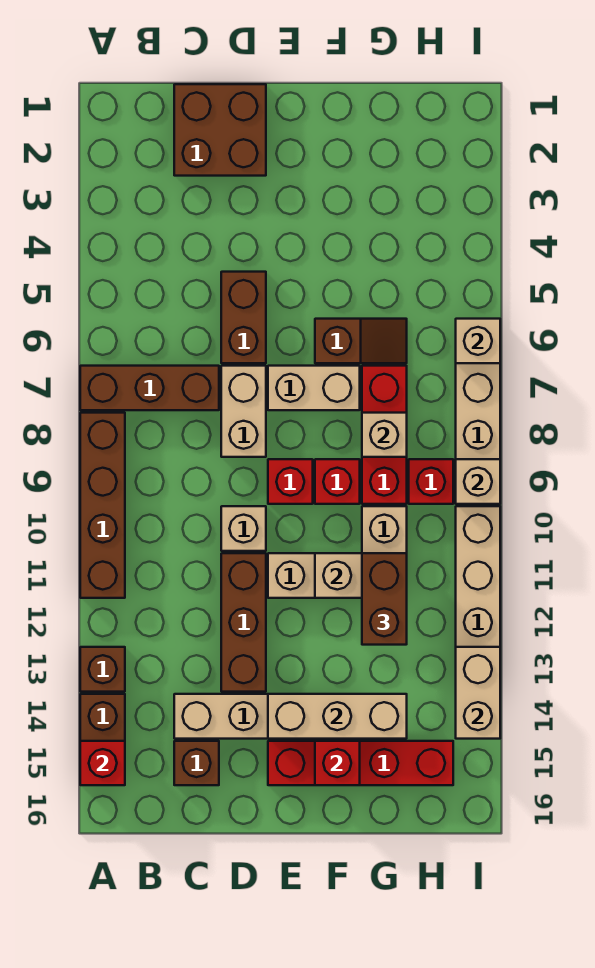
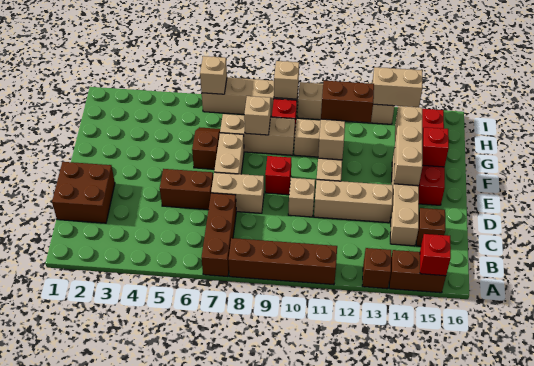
brown brick D11:D13 level 1 -> tan brick D11:D13 level 1
red brick F9 level 1 -> none
red brick G7:G9 level 1 -> tan brick G7:G9 level 1

